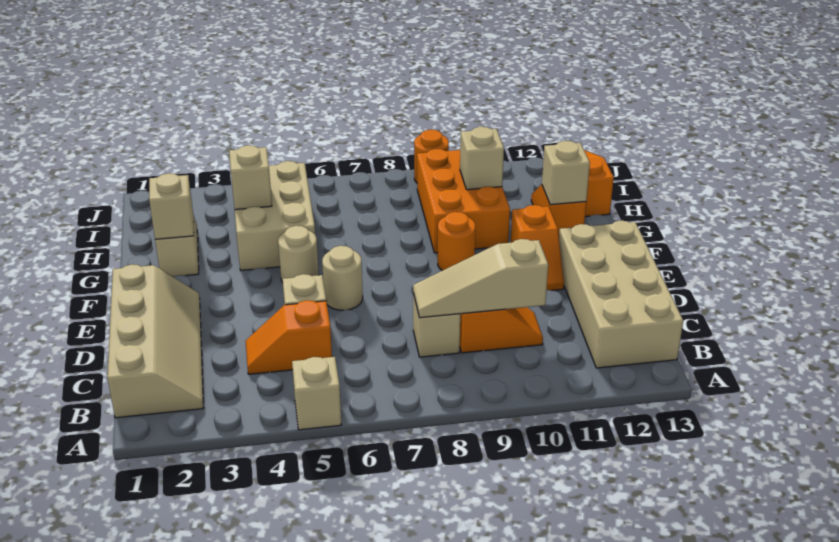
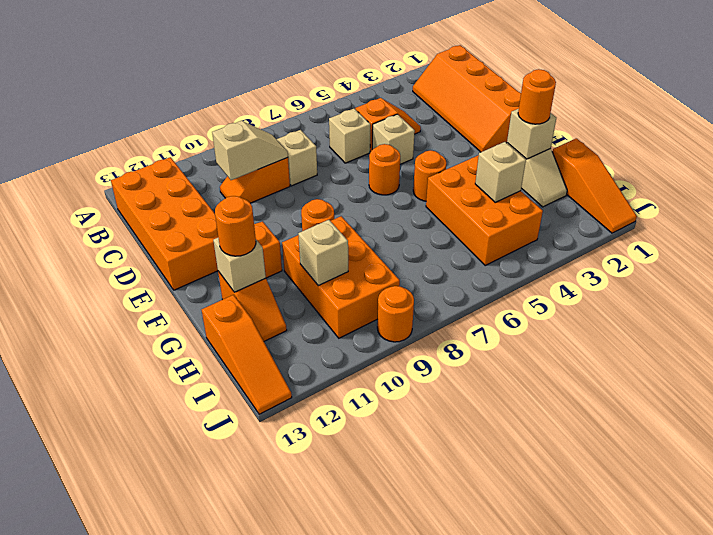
tan brick A5 level 1 -> tan brick C6 level 1
tan slope B1:E2 level 1 top 1 -> orange slope B1:E2 level 1 top 1
tan brick B12:E13 level 1 -> orange brick B12:E13 level 1
tan slope C8:C10 level 2 top 10 -> tan slope C9:C10 level 2 top 10
tan round brick E6 level 1 -> orange round brick E6 level 1
tan round brick F5 level 1 -> orange round brick F5 level 1
none -> orange round brick G2 level 3
tan brick G4:I5 level 1 -> orange brick G4:I5 level 1
none -> orange round brick G12 level 3
none -> orange slope H1:J1 level 1 top H

